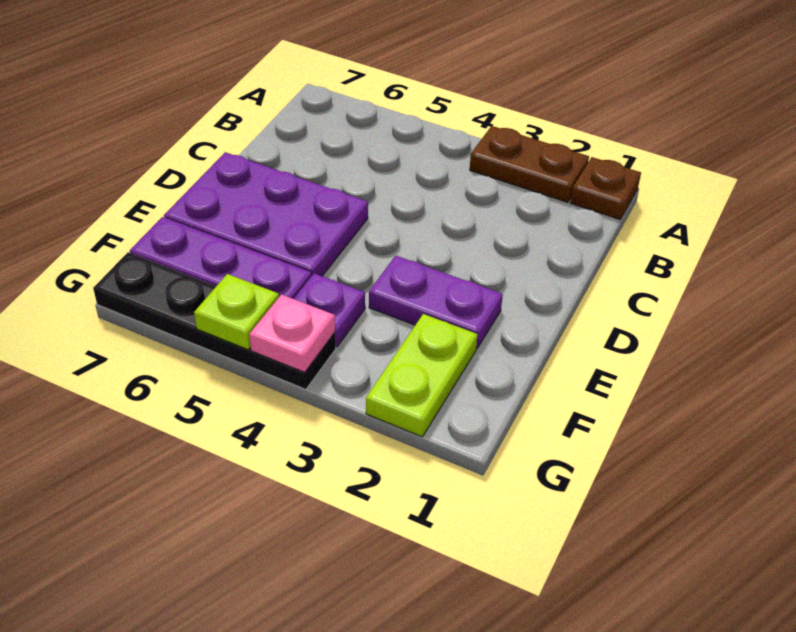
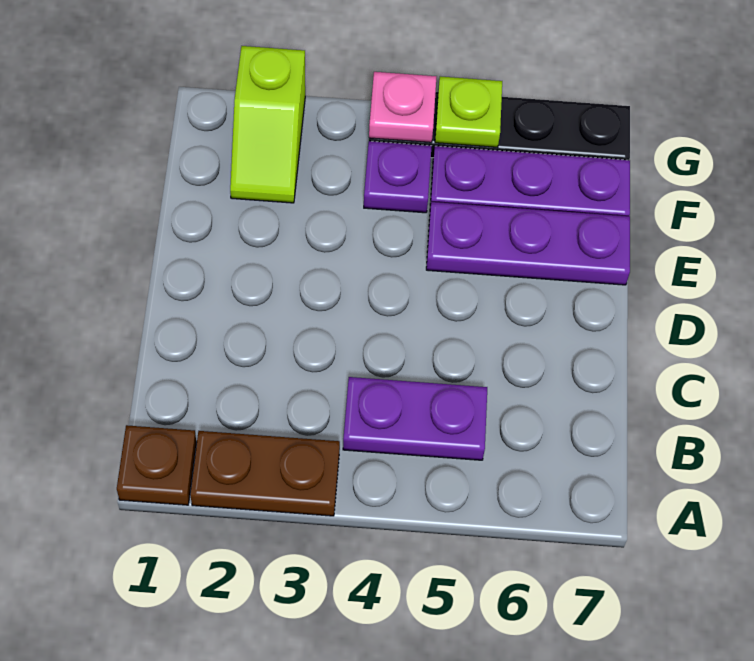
purple plate D5:E7 level 1 -> purple plate E5:E7 level 1
purple plate E2:E3 level 1 -> purple plate B4:B5 level 1
lime plate F2:G2 level 1 -> lime slope F2:G2 level 1 top G

